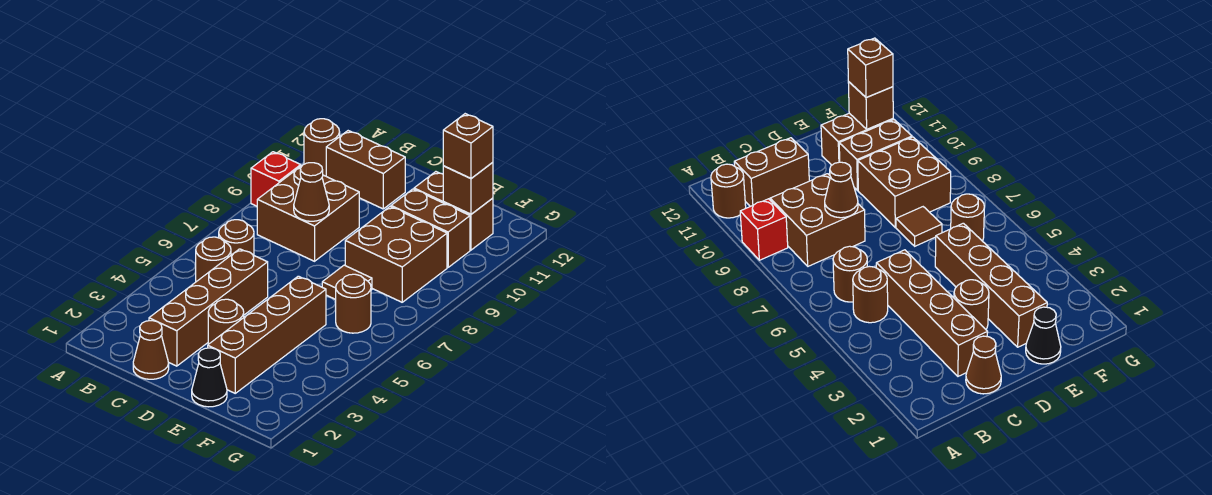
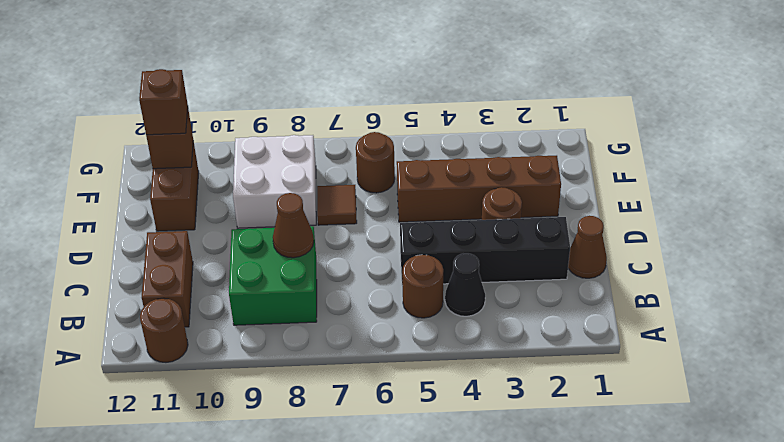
red brick A9 level 1 -> none
brown round brick B6 level 1 -> none
brown brick B8:C9 level 1 -> green brick B8:C9 level 1
brown brick C2:C5 level 1 -> black brick C2:C5 level 1
black cone E1 level 1 -> black cone B4 level 1
brown brick E8:F9 level 1 -> white brick E8:F9 level 1
brown brick E10:F10 level 1 -> none

